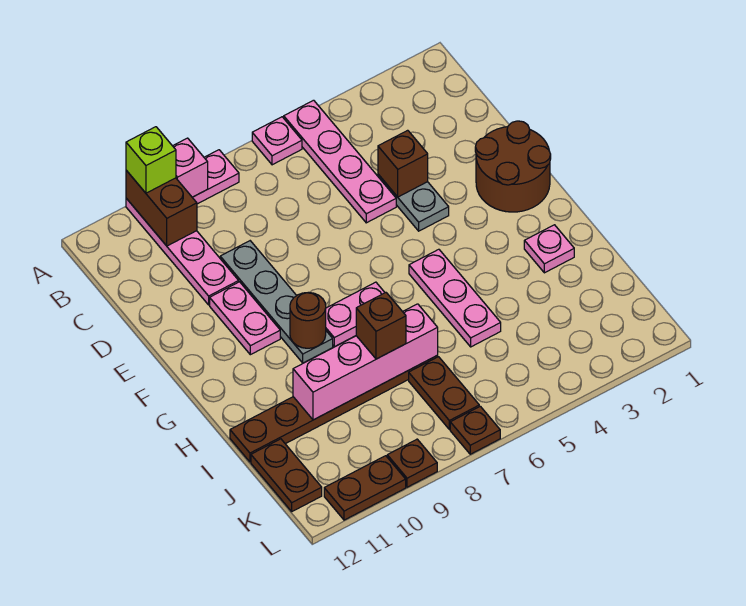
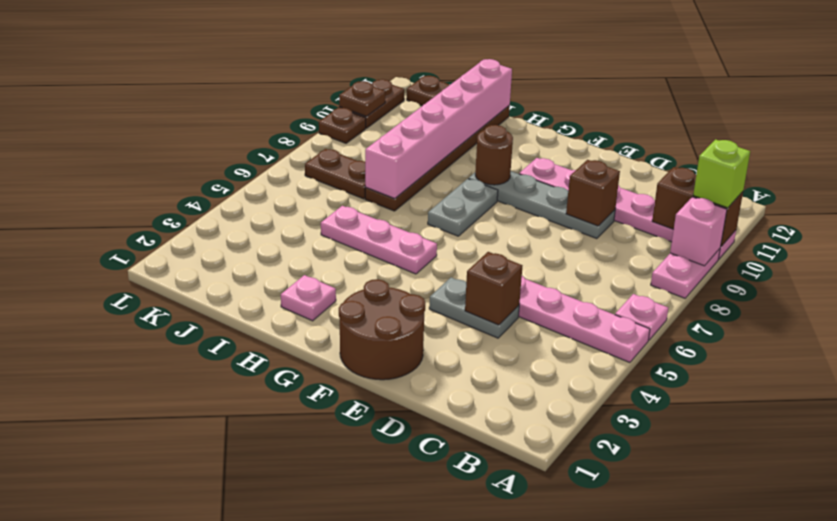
pink plate G7:G8 level 1 -> grey plate G7:G8 level 1
pink brick I7:I10 level 2 -> pink brick I7:I12 level 2
brown brick I8 level 3 -> brown brick D9 level 2
brown plate L7 level 1 -> brown plate L10 level 2

